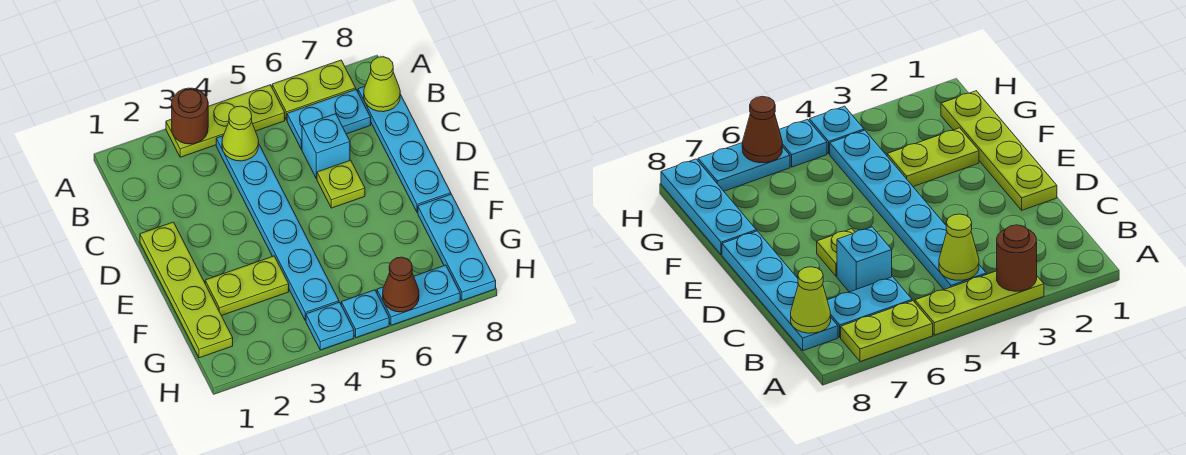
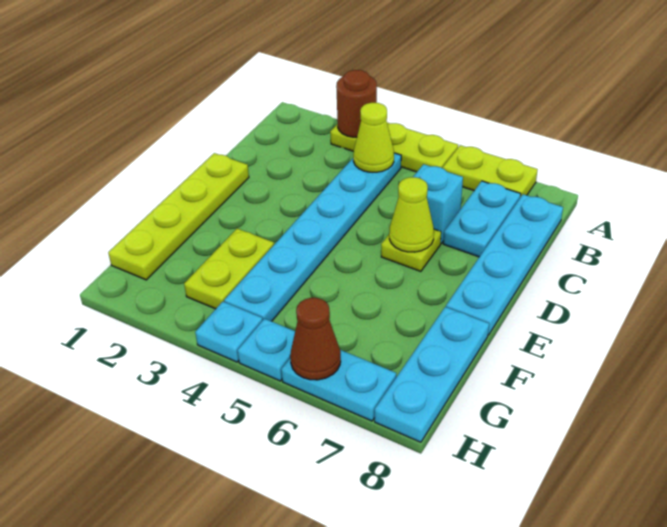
cyan plate B6:B7 level 1 -> cyan plate B7:C7 level 1
lime cone B8 level 2 -> lime cone D6 level 2
lime plate F2:F3 level 1 -> lime plate F3:G3 level 1

